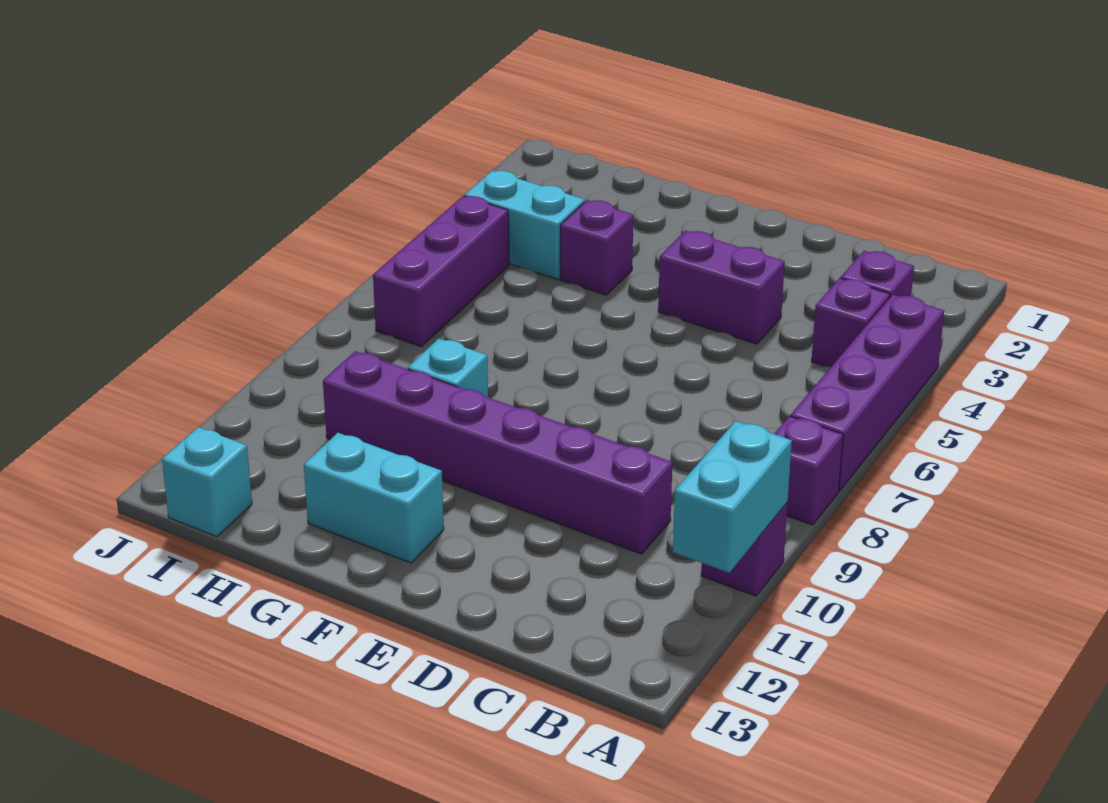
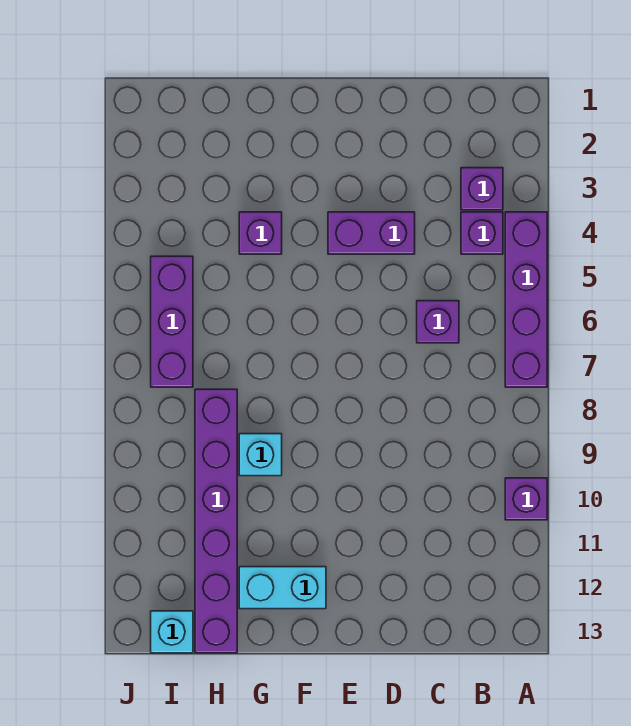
purple brick A8 level 1 -> purple brick C6 level 1
cyan brick A10:A11 level 2 -> none
purple brick C10:H10 level 1 -> purple brick H8:H13 level 1
cyan brick H4:I4 level 1 -> none

